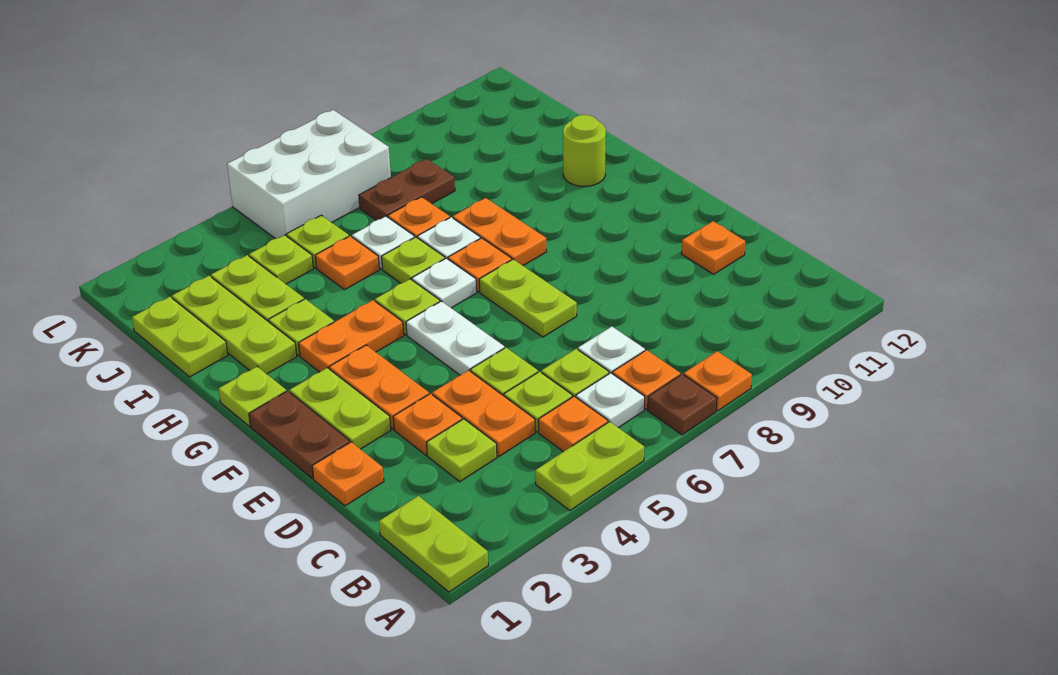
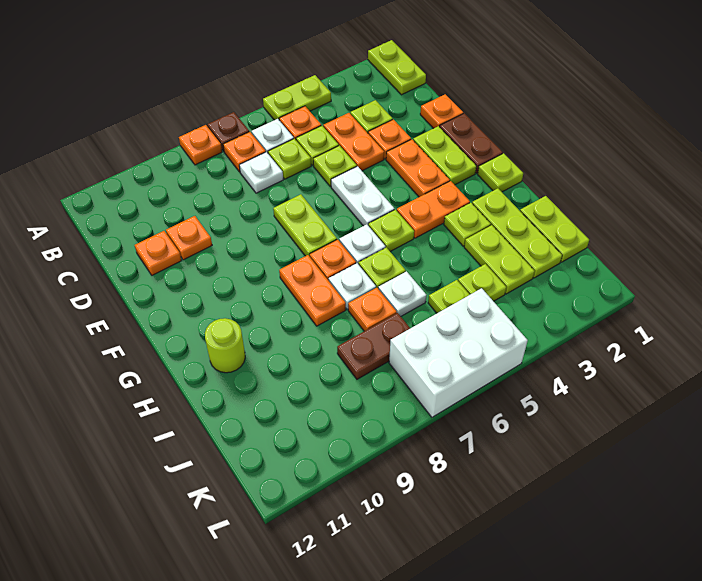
orange plate I5 level 1 -> orange plate D10 level 1

